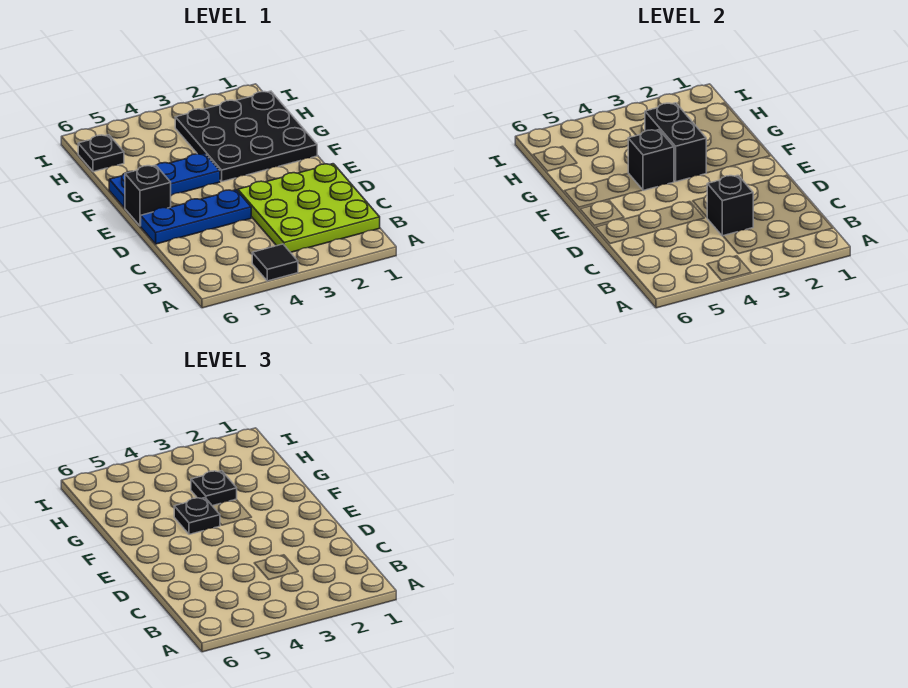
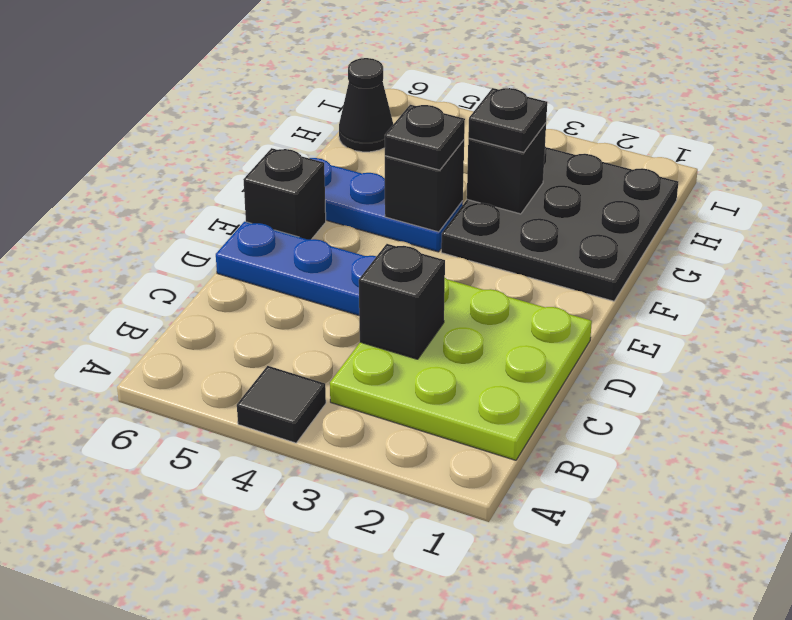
black brick F3:G3 level 2 -> black brick G3 level 2
black plate H6 level 1 -> black cone H6 level 1

